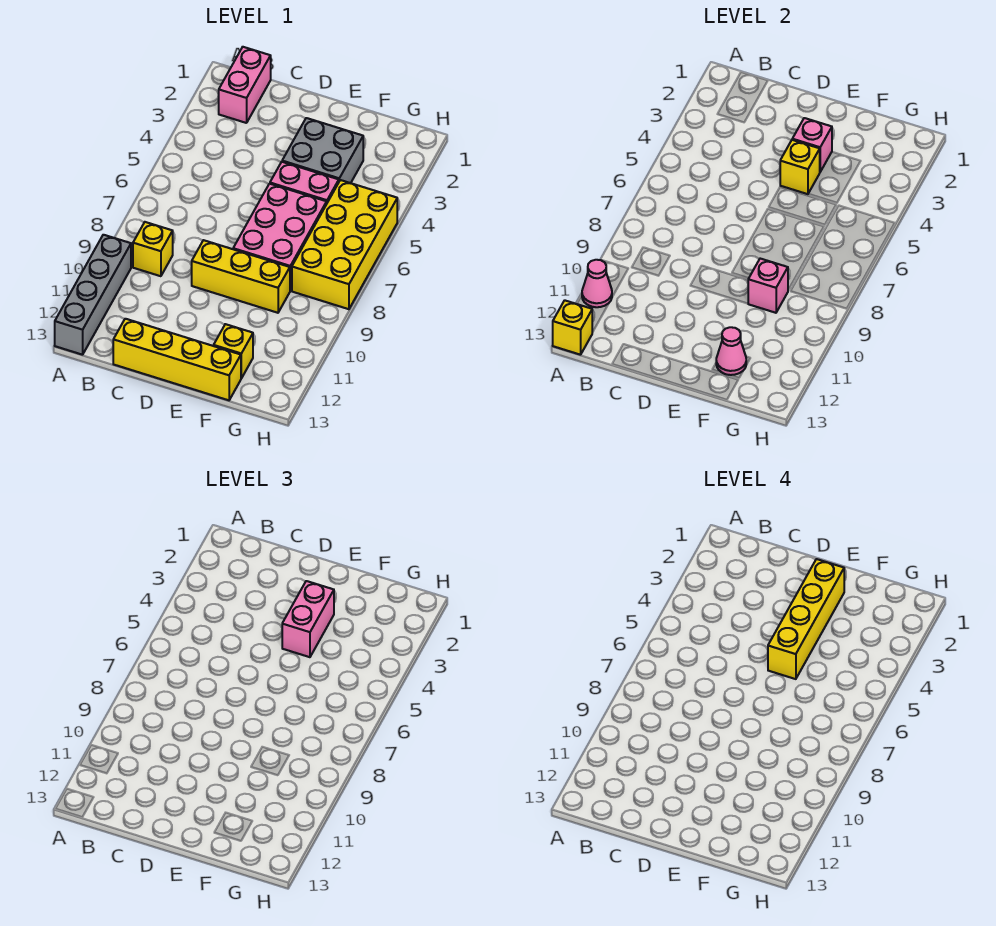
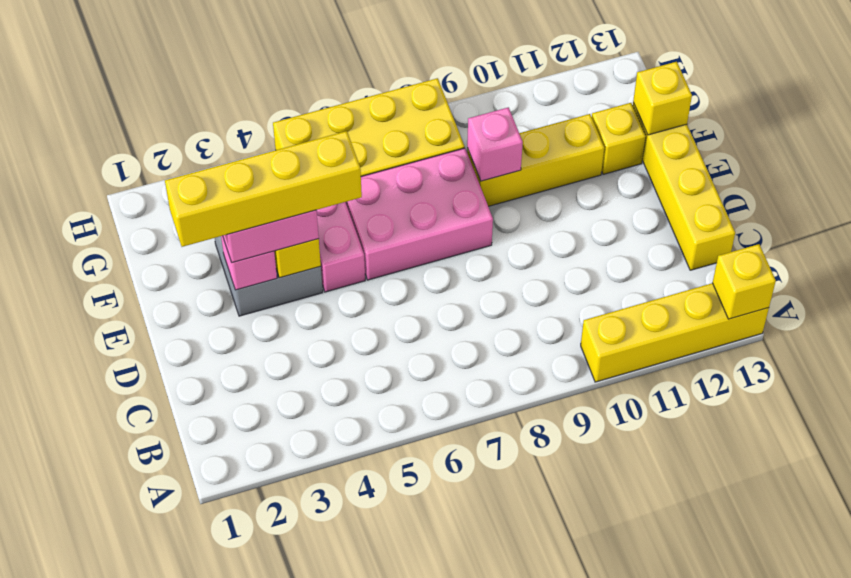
grey brick A10:A13 level 1 -> yellow brick A10:A13 level 1
pink cone A11 level 2 -> none
pink brick B1:B2 level 1 -> none
yellow brick B9 level 1 -> yellow brick F13 level 2
yellow brick D9:F9 level 1 -> yellow brick F9:F11 level 1
pink cone F12 level 2 -> none

